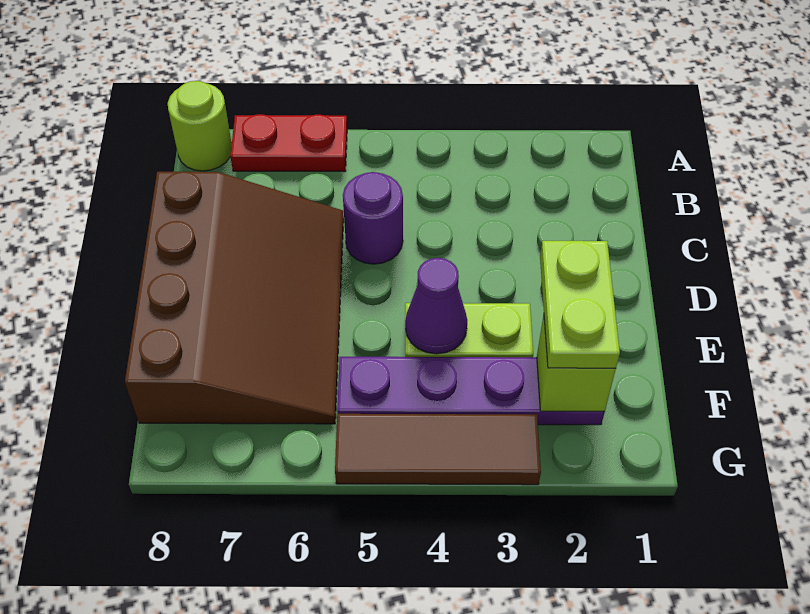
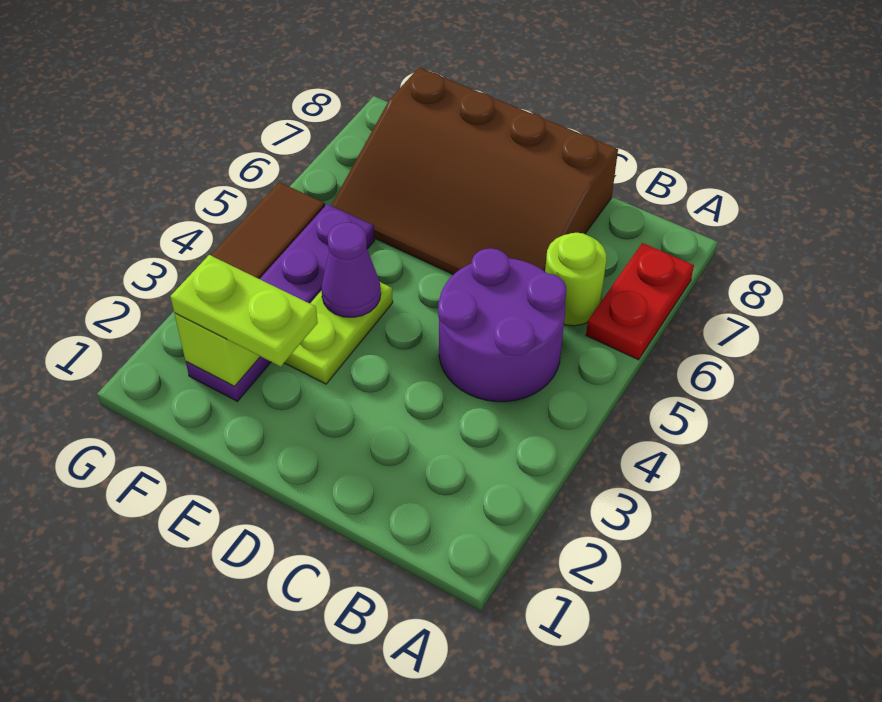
lime round brick A8 level 1 -> lime round brick B6 level 1
purple round brick C5 level 1 -> purple round brick B4:C5 level 1

